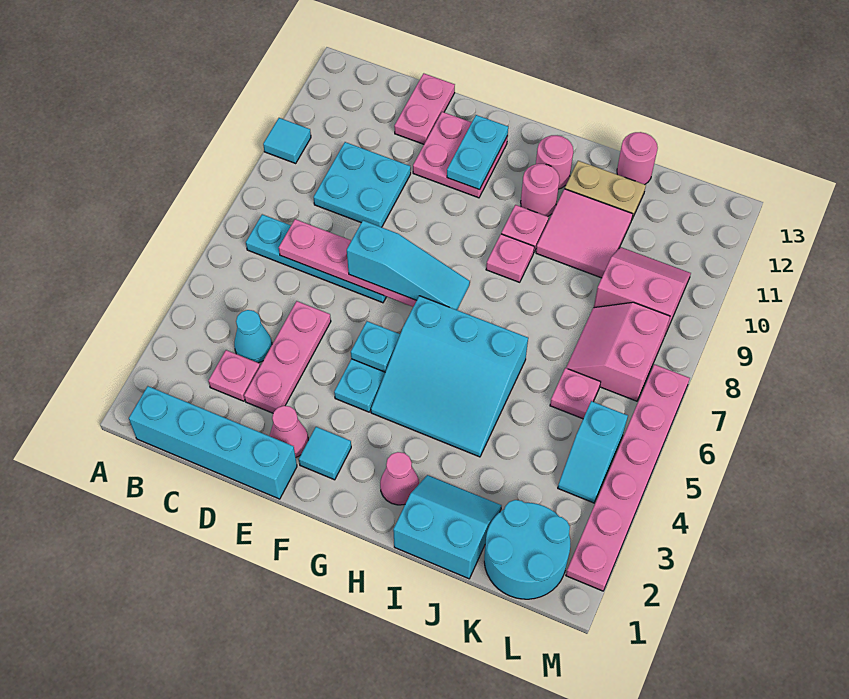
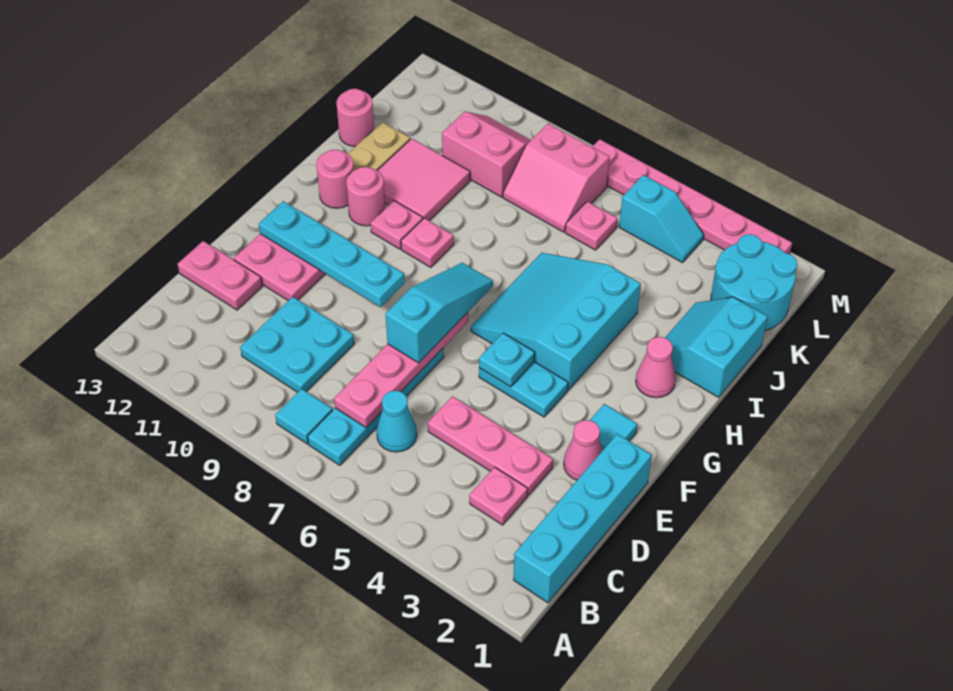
cyan tile A10 level 1 -> cyan tile B8 level 1
cyan cone C4 level 1 -> cyan cone C6 level 1
cyan plate F11:F12 level 2 -> cyan plate F9:F12 level 2
cyan slope G4:I6 level 1 top 6 -> cyan slope G4:I6 level 1 top 4
pink slope K9:L10 level 1 top 9 -> pink slope K9:L10 level 1 top K

